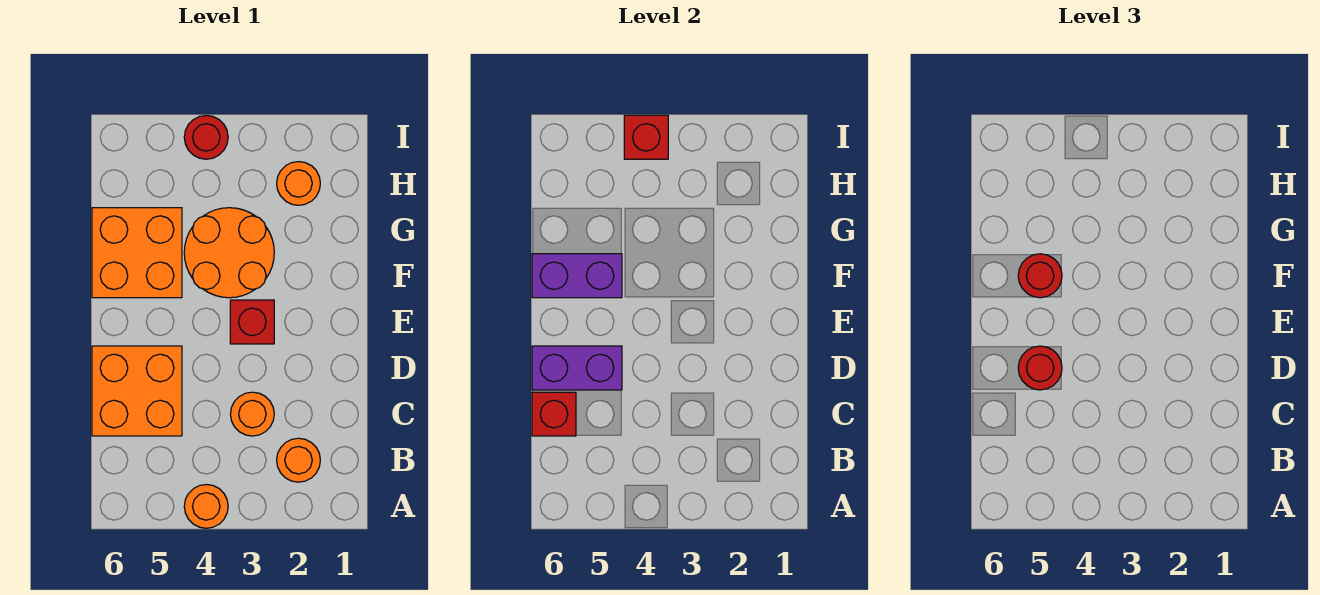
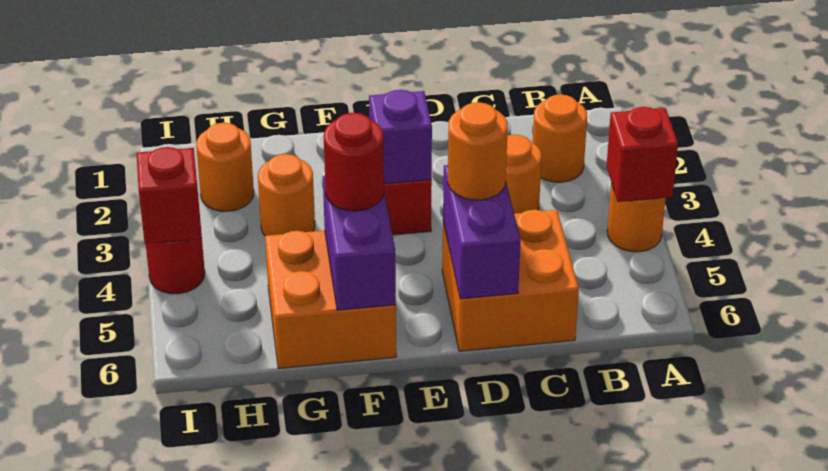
red brick C6 level 2 -> red brick A4 level 2
red round brick D5 level 3 -> orange round brick D5 level 3
none -> purple brick E3 level 2
orange round brick F3:G4 level 1 -> orange round brick G3 level 1

